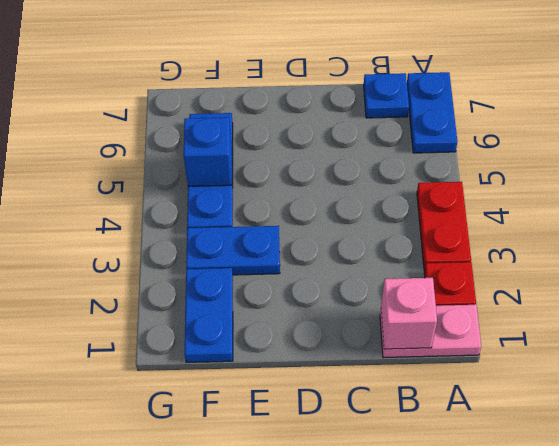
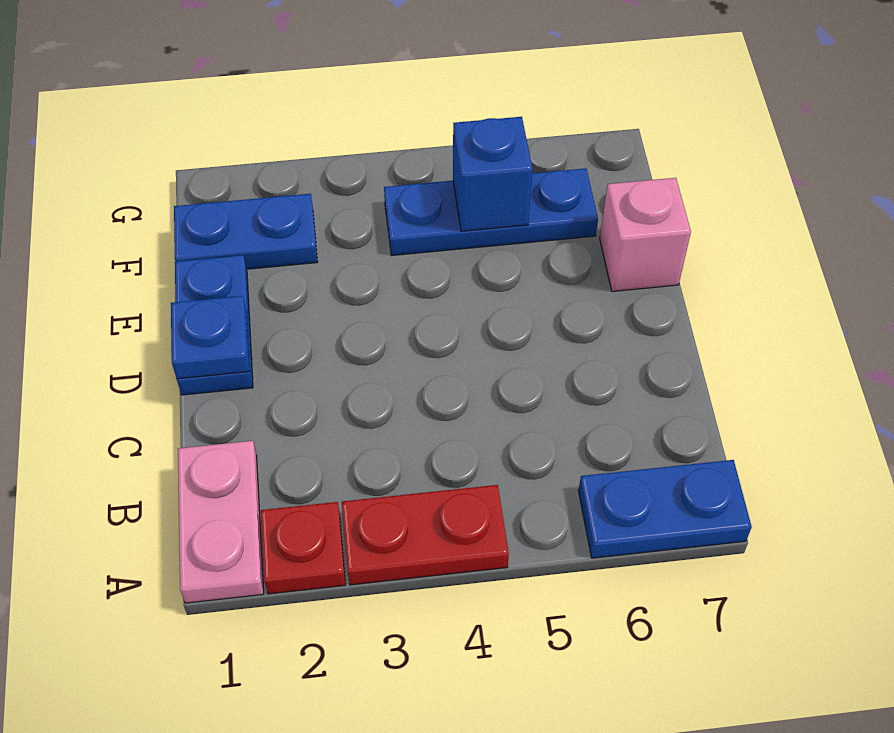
pink brick B1 level 2 -> pink brick E7 level 1
blue plate B7 level 1 -> blue plate D1 level 2
blue plate E3:F3 level 1 -> blue plate D1:E1 level 1

